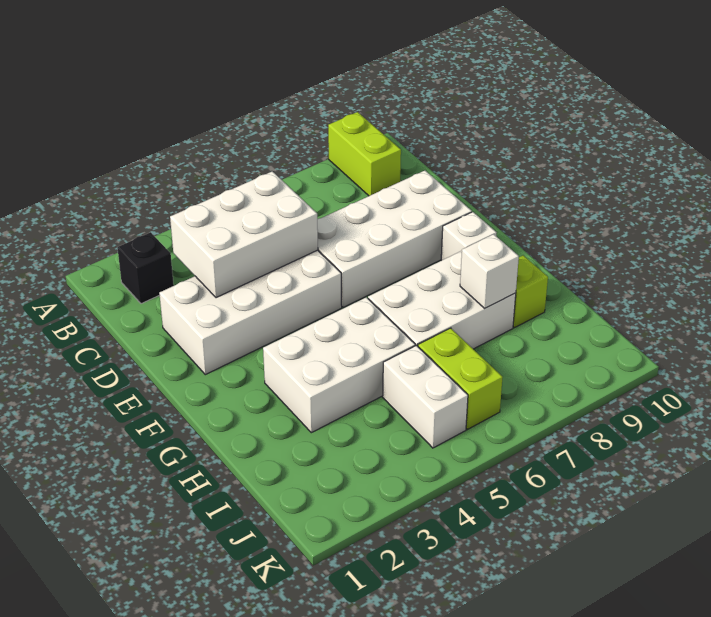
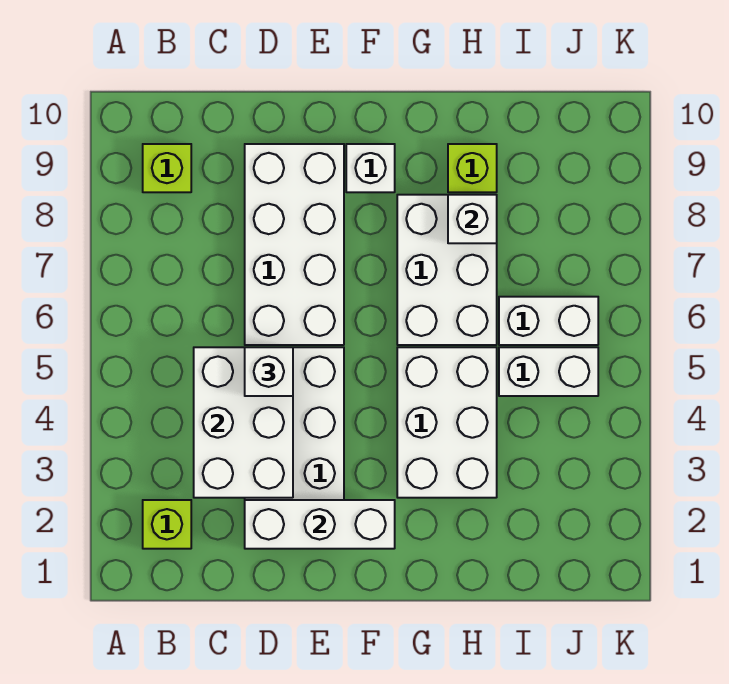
lime brick A9:B9 level 1 -> lime brick B9 level 1
black brick B2 level 1 -> lime brick B2 level 1
none -> white brick D2:F2 level 2
none -> white brick D5 level 3
lime brick I6:J6 level 1 -> white brick I6:J6 level 1

